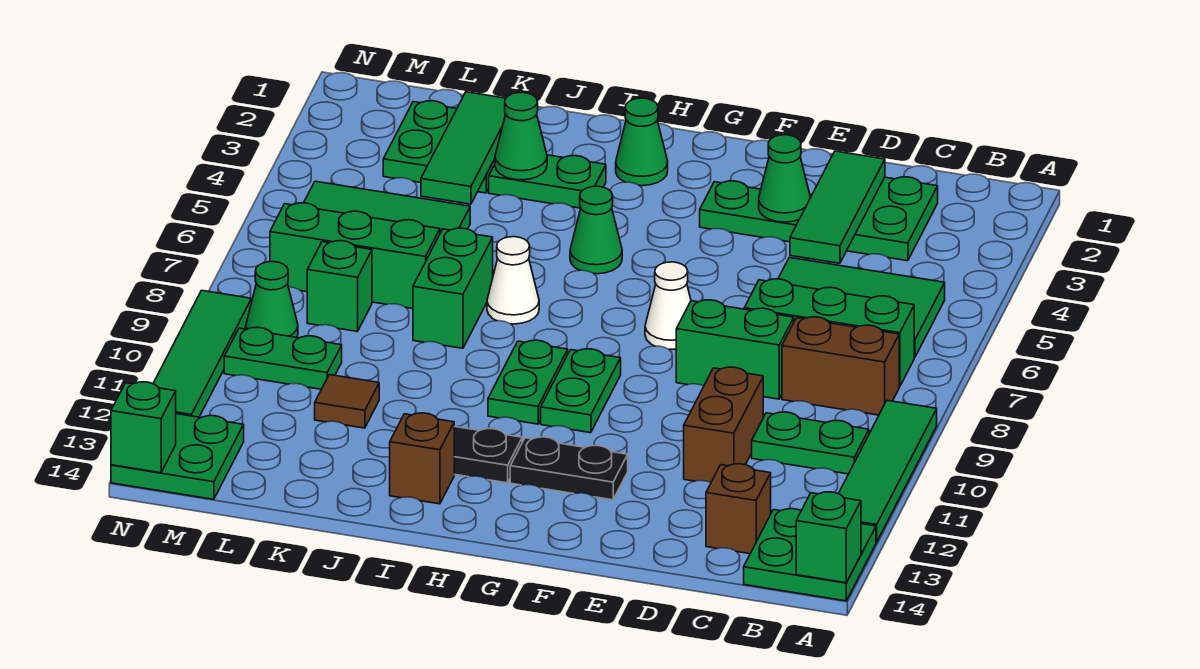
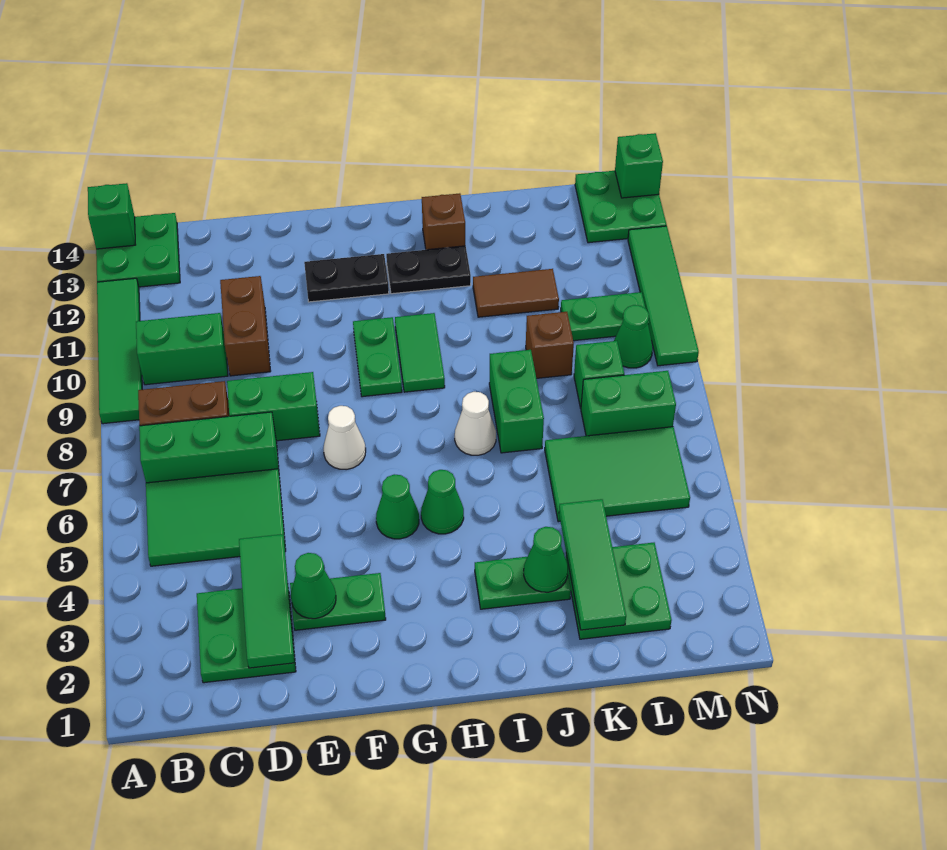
green plate B10:C10 level 1 -> green brick B10:C10 level 1
brown brick C13 level 1 -> brown brick K9 level 1
green cone H2 level 1 -> green cone G5 level 1
green plate H9:H10 level 1 -> green tile H9:H10 level 1
green brick K7:M7 level 1 -> green brick L7:M7 level 1
brown tile K11 level 1 -> brown tile J11:K11 level 1

